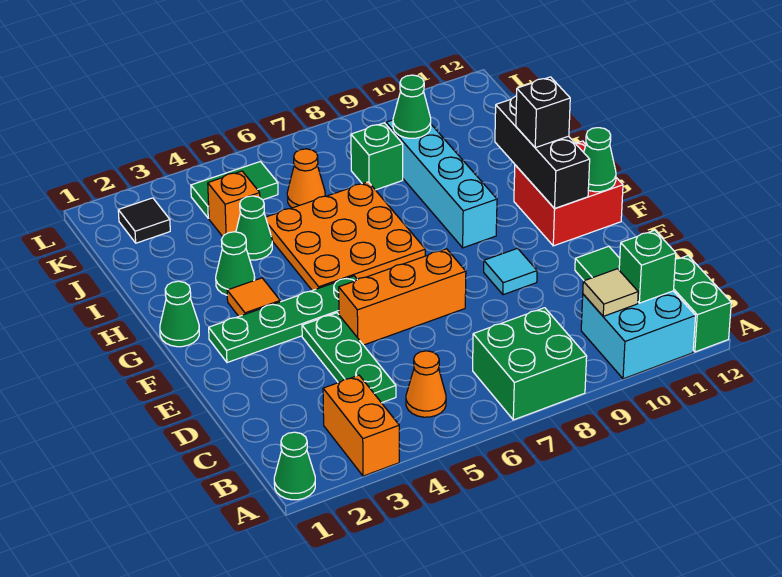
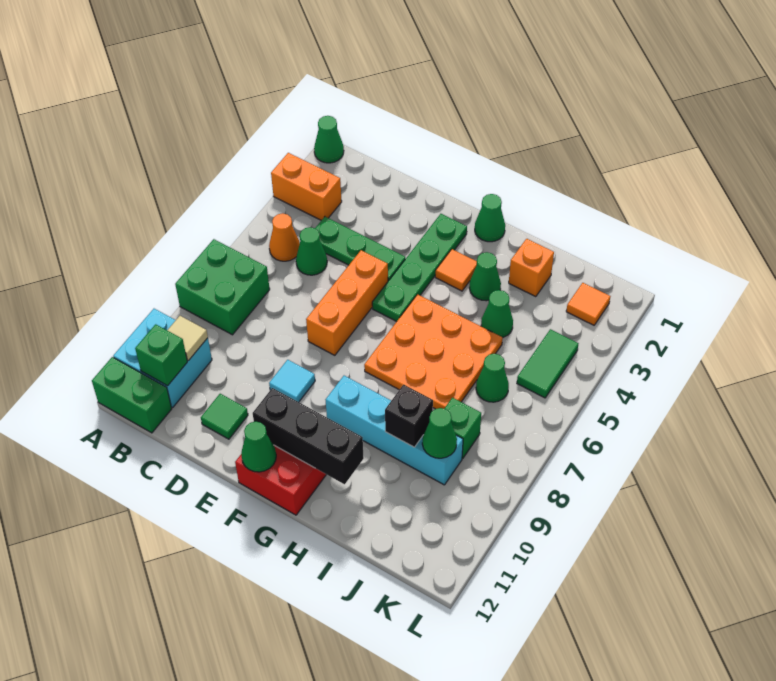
none -> green cone C5 level 1
black brick G11 level 3 -> black brick I9 level 2
orange brick J4 level 1 -> orange brick I2 level 1
orange cone J6 level 1 -> green cone J6 level 1
black tile K2 level 1 -> orange tile K2 level 1

